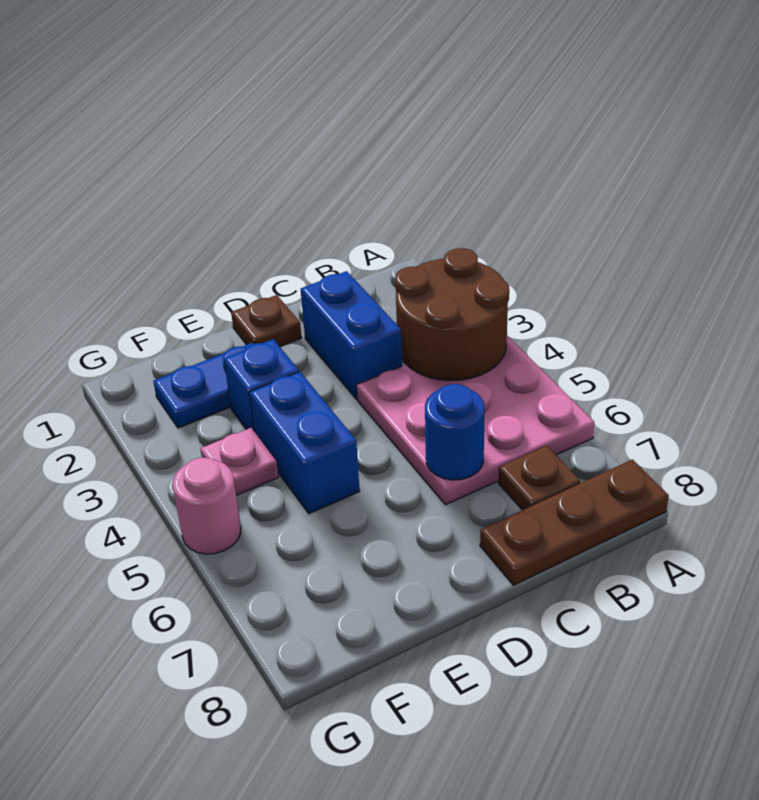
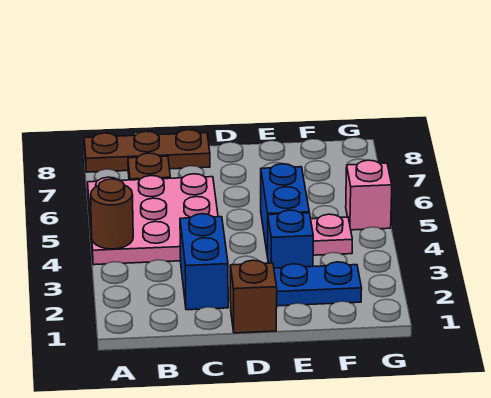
brown round brick A3:B4 level 2 -> brown round brick A4 level 2
blue round brick C6 level 2 -> none
brown plate D1 level 1 -> brown brick D1 level 1
pink round brick G5 level 1 -> pink brick G5 level 1

